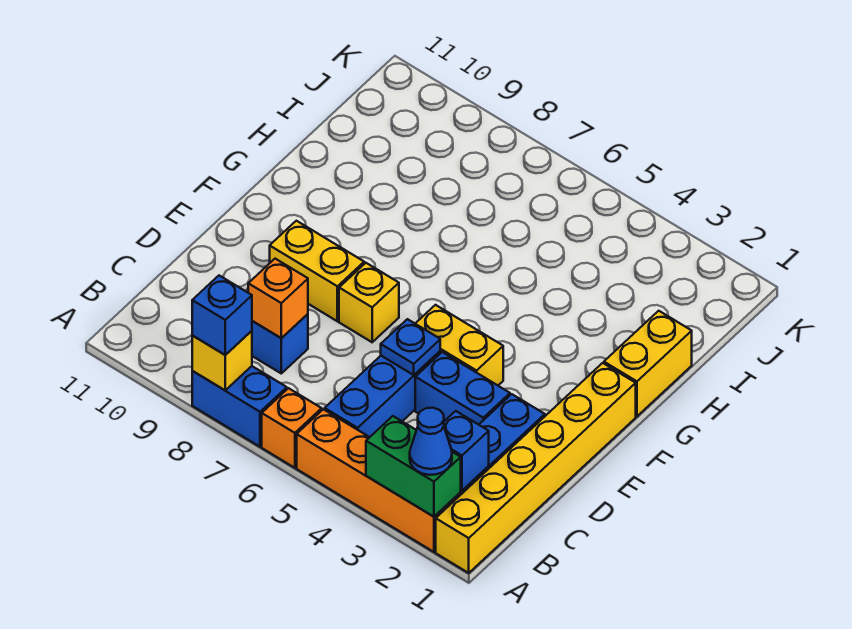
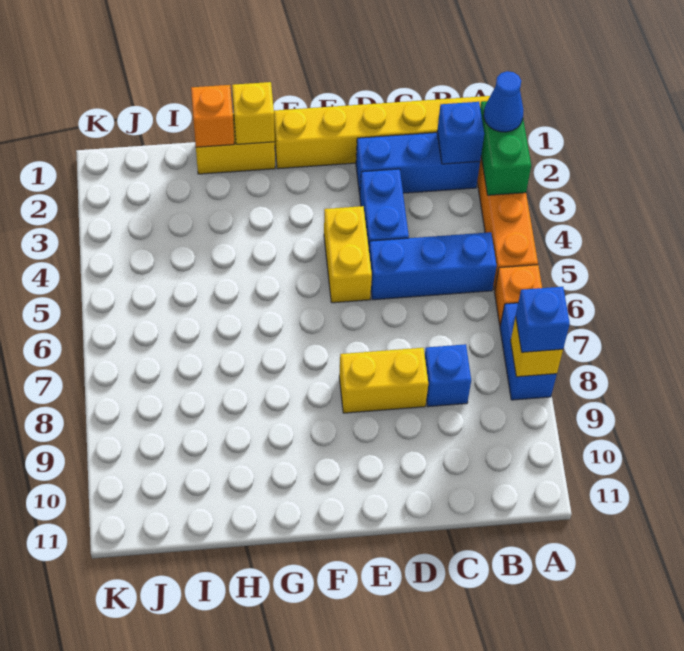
orange brick C8 level 2 -> orange brick H1 level 2
blue plate D5 level 2 -> none
yellow brick E7 level 1 -> yellow brick G1 level 2
yellow brick E8:E9 level 1 -> yellow brick D8:E8 level 1

